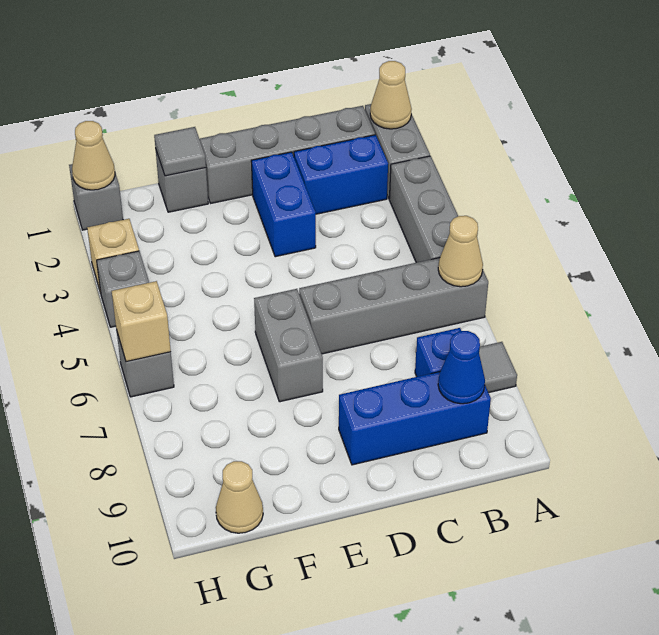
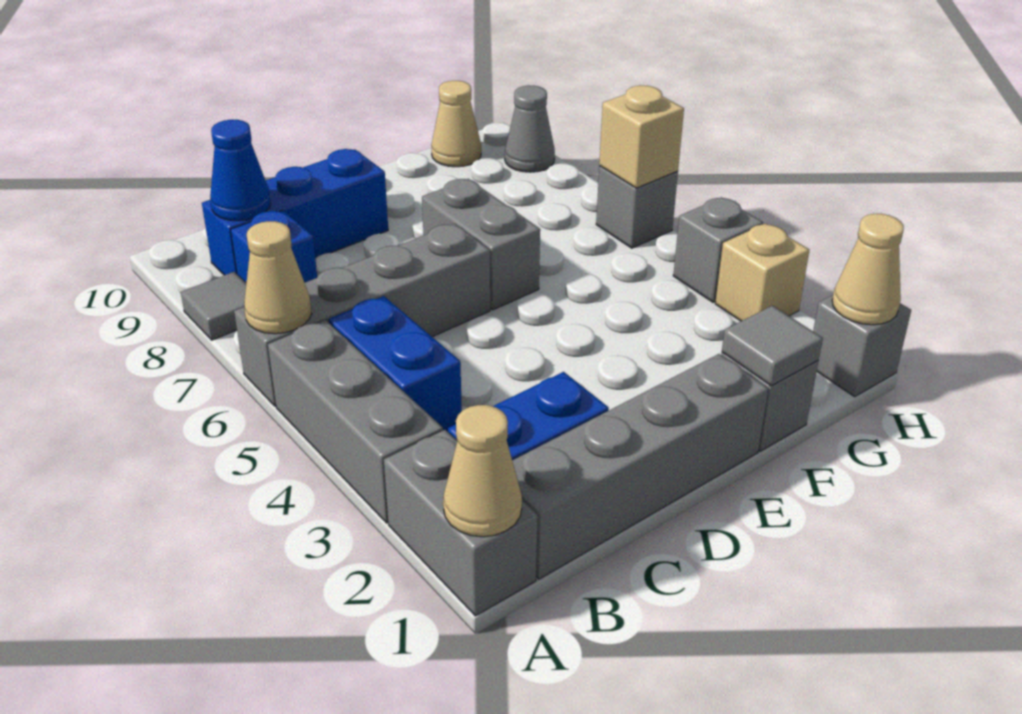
blue brick D2:D3 level 1 -> blue brick B4:B5 level 1
none -> grey cone H9 level 1

